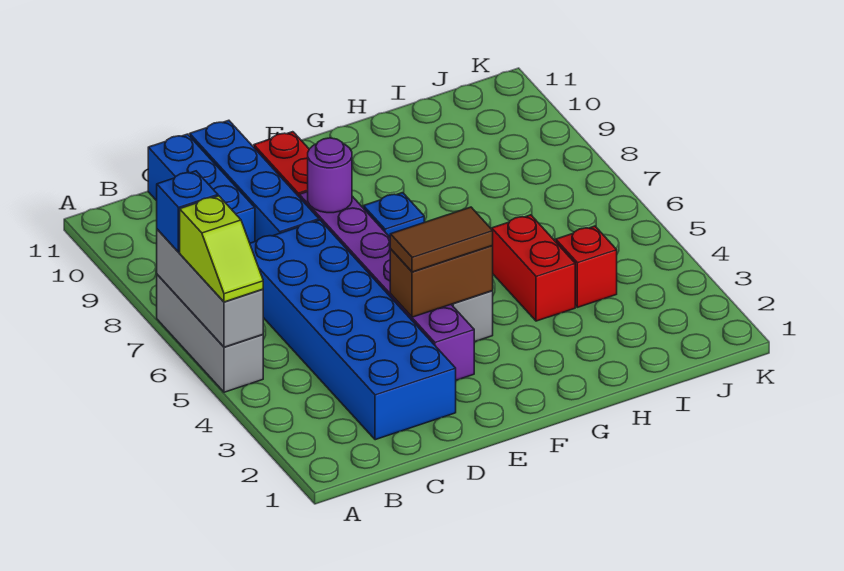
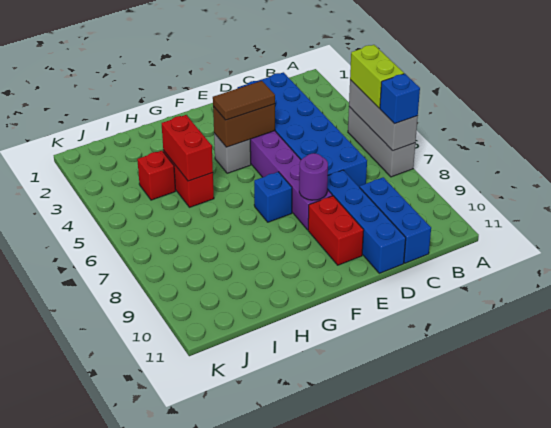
lime slope A5:A6 level 3 top 6 -> lime brick A5:A6 level 3
none -> red brick H4:H5 level 2

